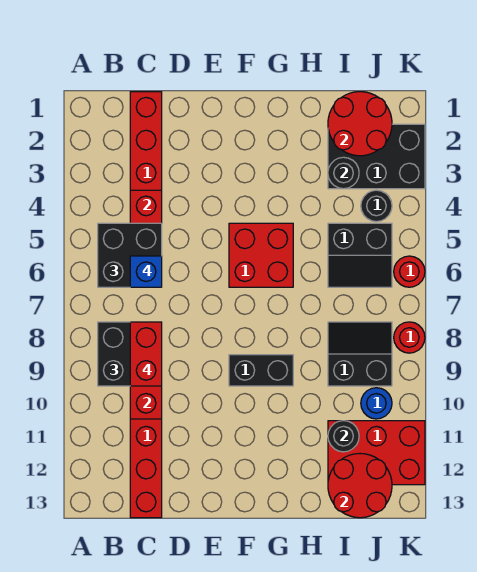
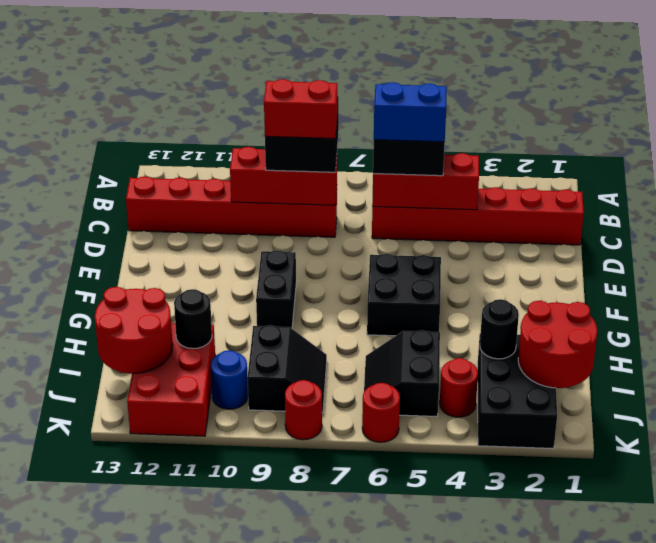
blue brick C6 level 4 -> blue brick C5:C6 level 4
red brick F5:G6 level 1 -> black brick F5:G6 level 1
black round brick J4 level 1 -> red round brick J4 level 1

